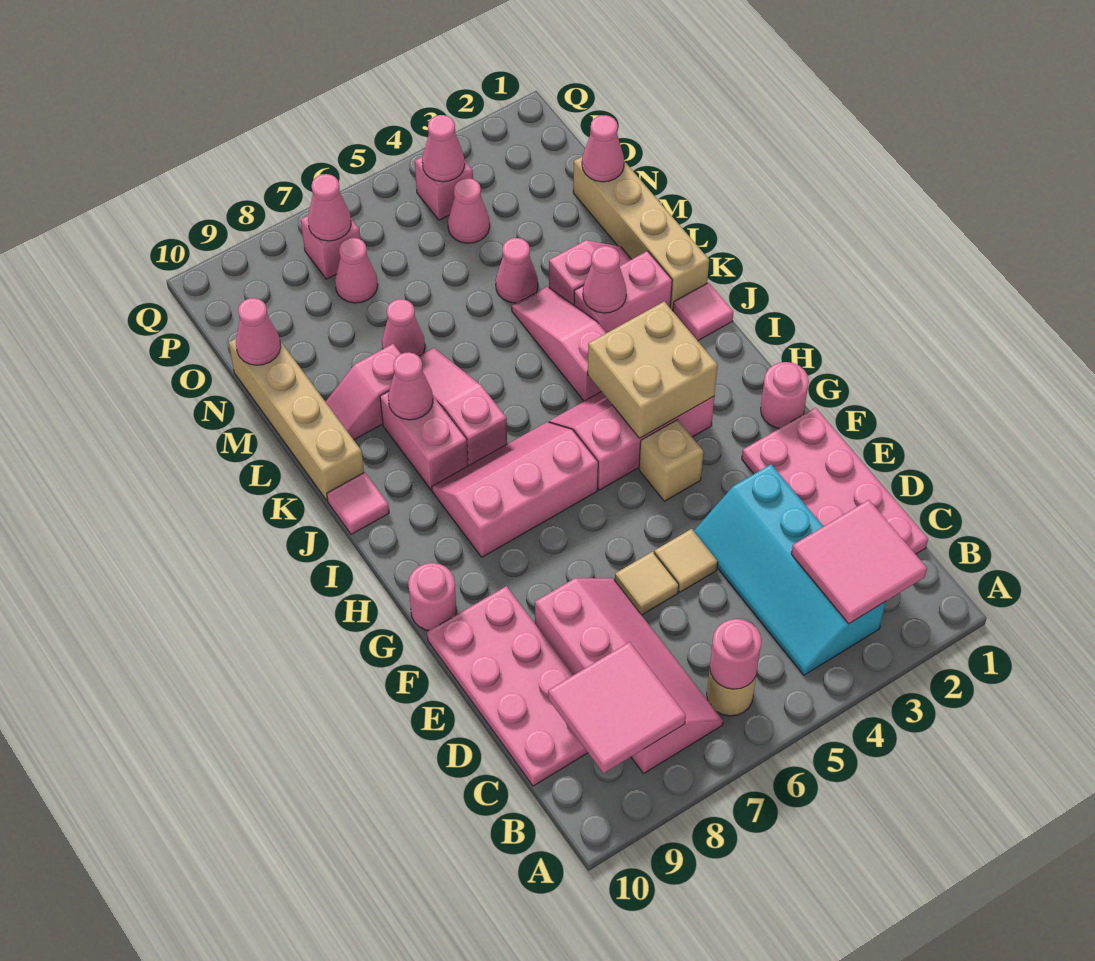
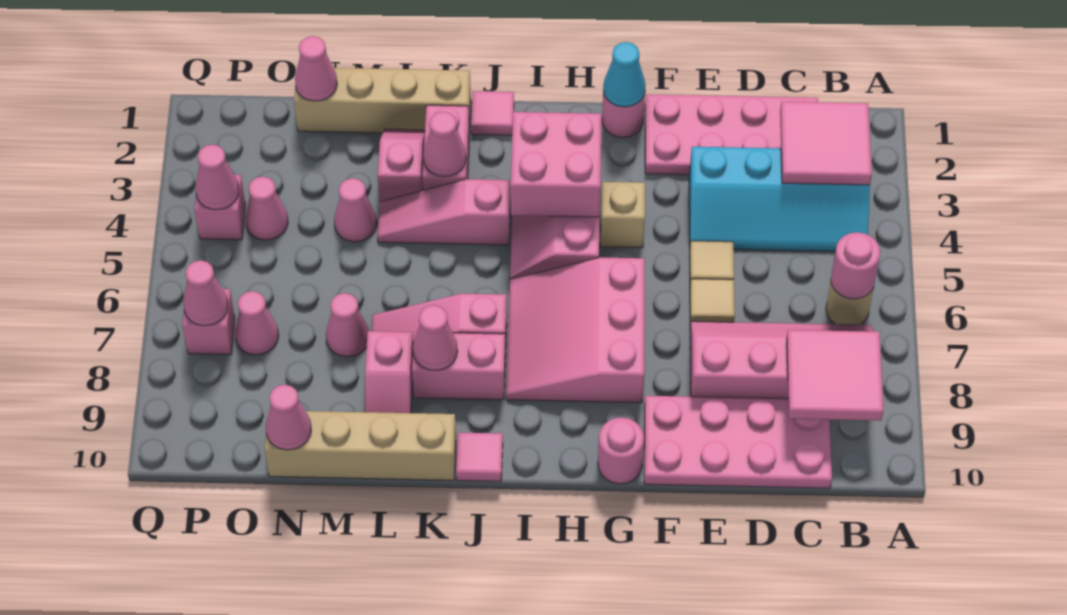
none -> cyan cone G1 level 2
tan brick H3:I4 level 2 -> pink brick H3:I4 level 2
pink slope H6:I8 level 1 top H -> pink slope G6:I8 level 1 top G

